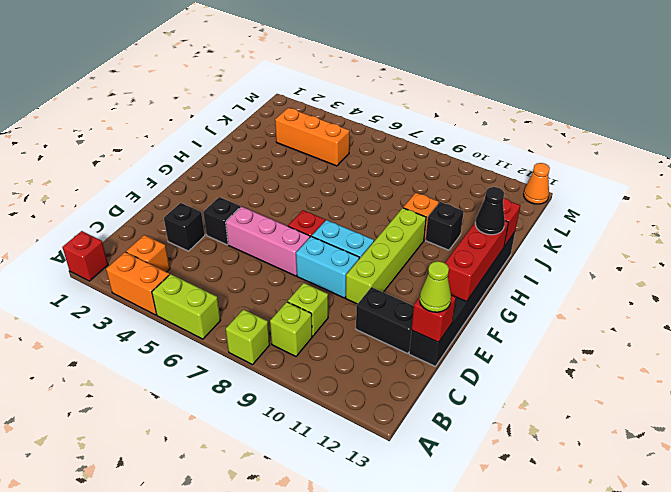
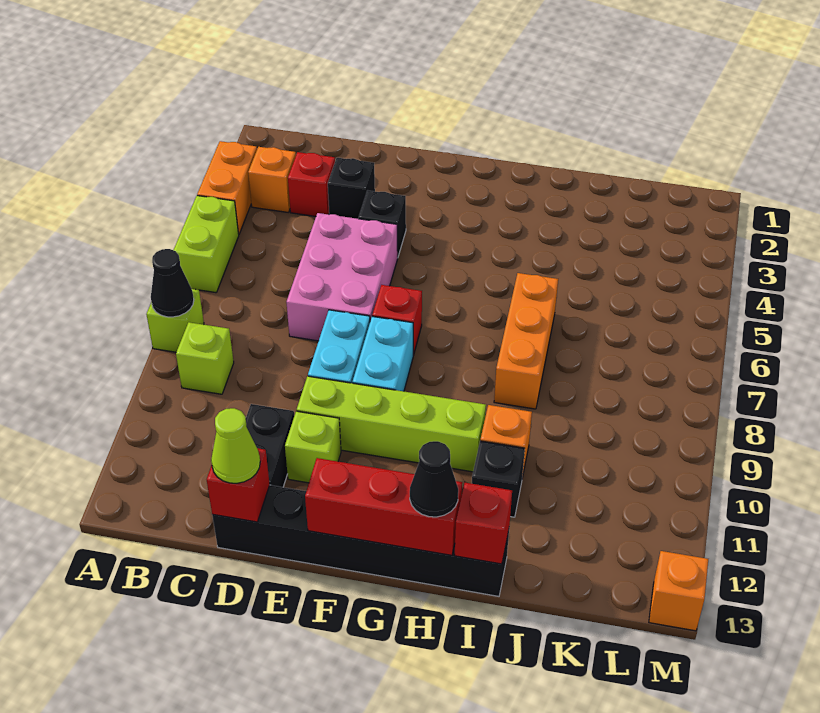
red brick A1 level 1 -> red brick C3 level 1
none -> black cone A8 level 2
lime brick C9 level 1 -> lime brick E11 level 1
pink brick E5:E7 level 1 -> pink brick D5:E7 level 1
orange brick K3:K5 level 1 -> orange brick I6:I8 level 1
orange cone M13 level 1 -> orange brick M13 level 1

